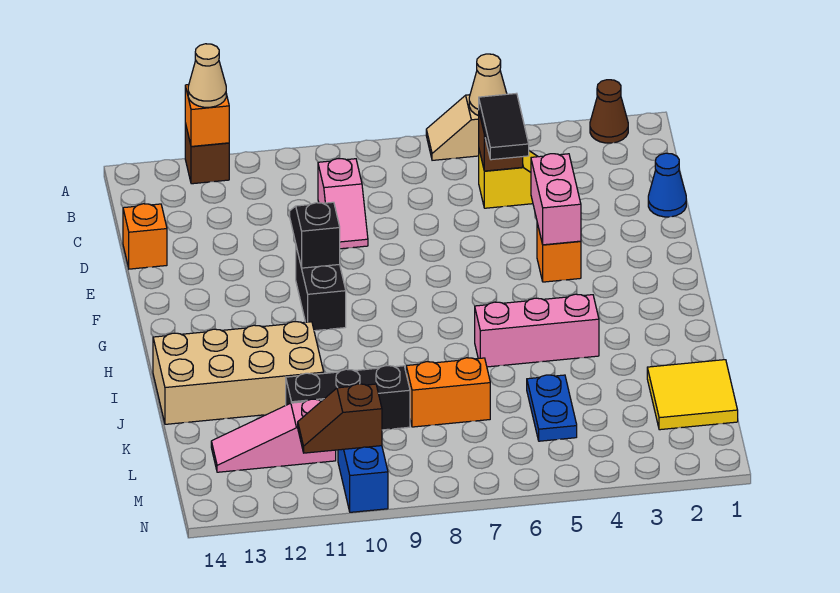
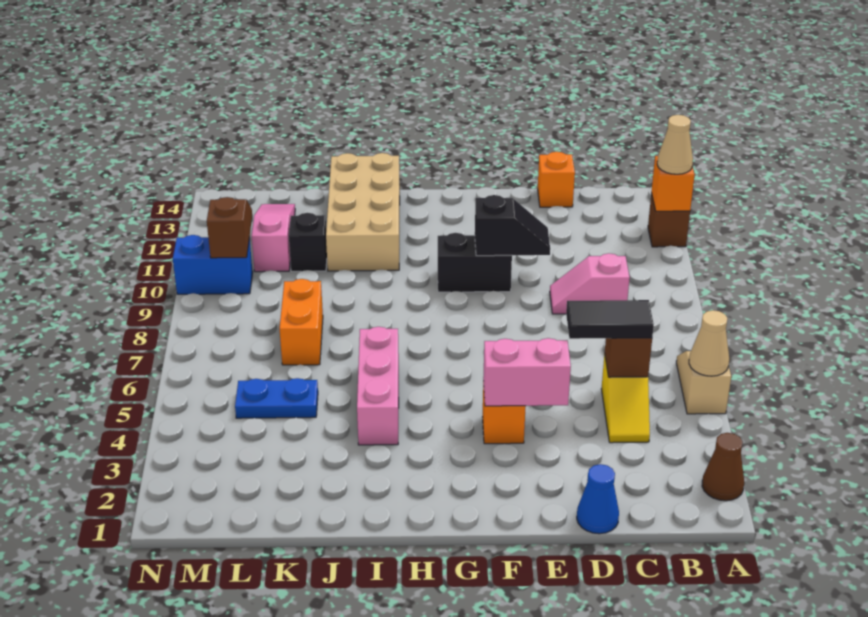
yellow tile K1:L2 level 1 -> none
black brick K9:K11 level 1 -> black brick K11 level 1

